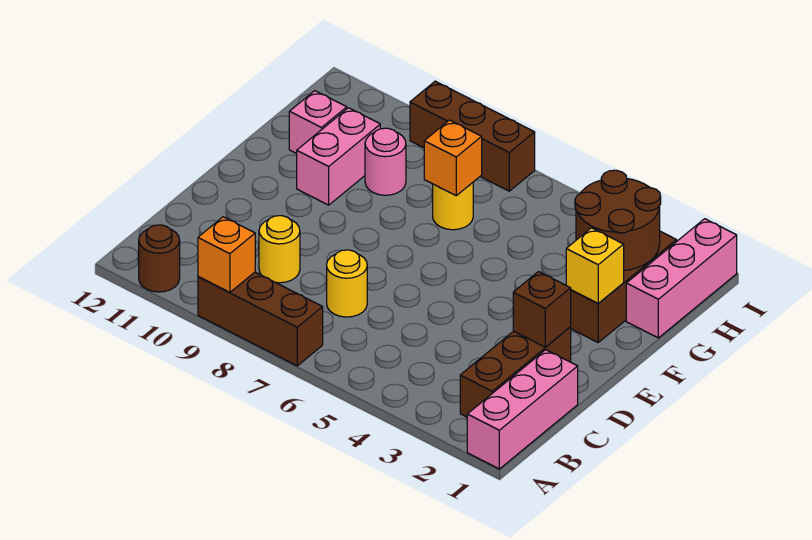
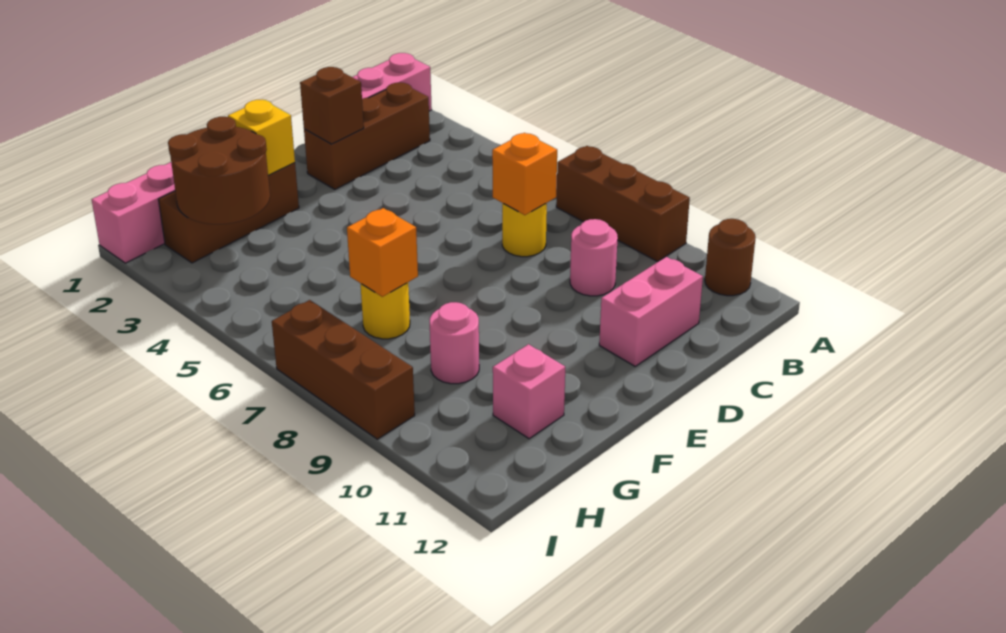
orange brick A9 level 2 -> orange brick C7 level 2
yellow round brick C9 level 1 -> pink round brick C9 level 1
pink brick F10:G10 level 1 -> pink brick C11:D11 level 1

